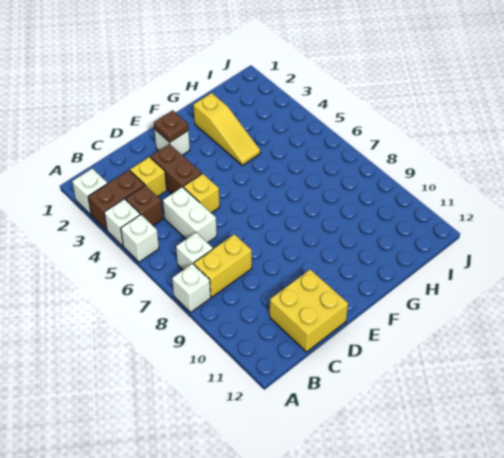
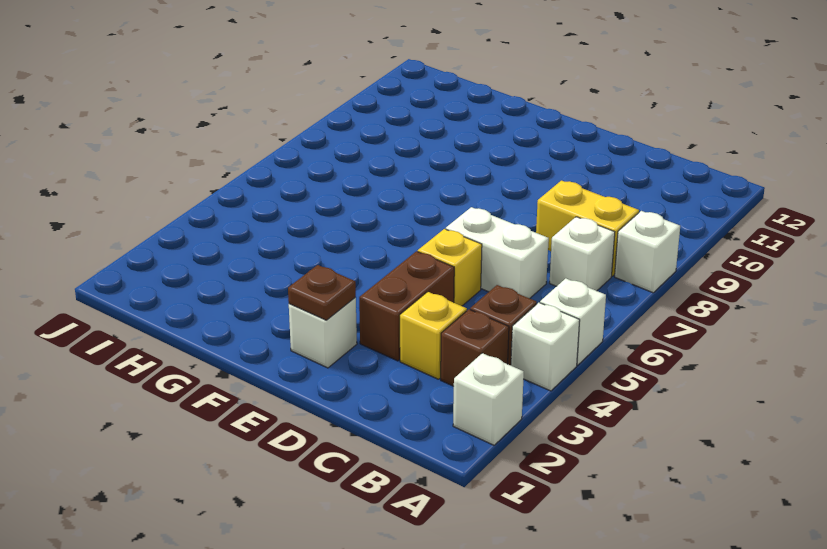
brown brick A3:B3 level 1 -> brown brick B3 level 1
white brick C5:C6 level 1 -> white brick C6:D6 level 1
yellow brick C11:D12 level 1 -> none
yellow slope G2:G4 level 1 top 2 -> none

